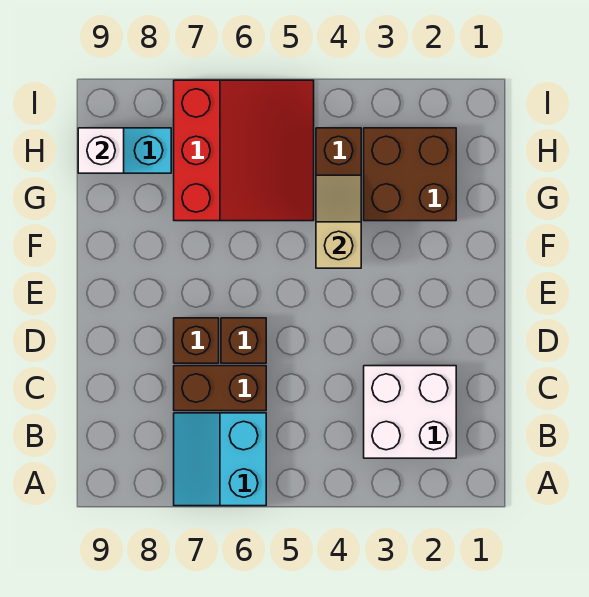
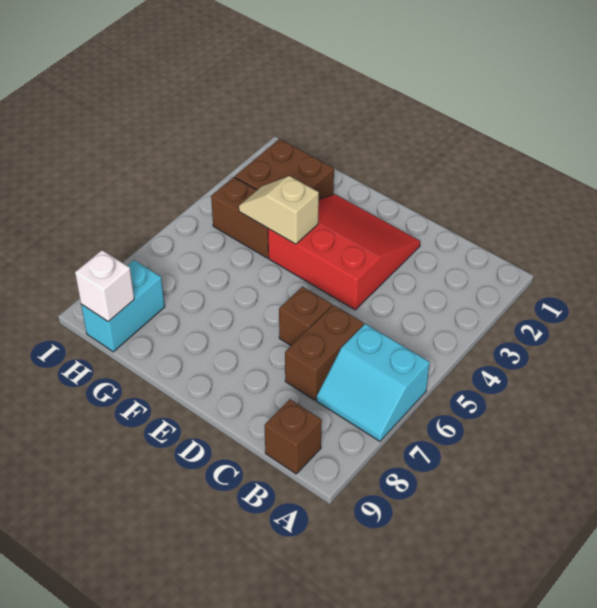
white brick B2:C3 level 1 -> none
brown brick D7 level 1 -> brown brick B9 level 1
red slope G5:I7 level 1 top 7 -> red slope D2:F4 level 1 top 4

